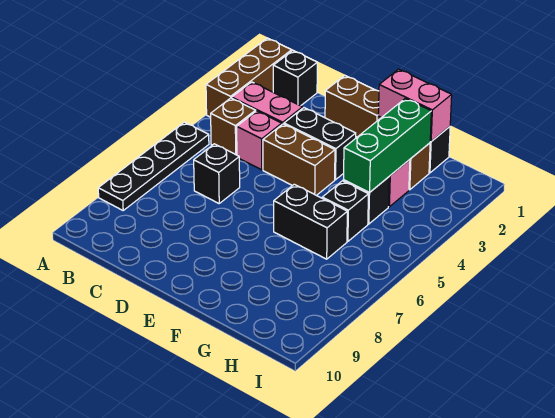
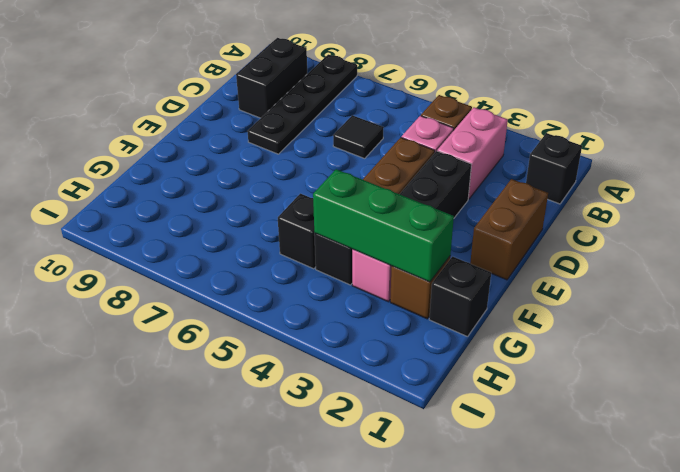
brown brick A1:A3 level 1 -> none
black plate A5:A8 level 1 -> black plate A8:D8 level 1
black brick C6 level 1 -> black tile C6 level 1
pink brick F1:G1 level 2 -> none
black brick F6:G6 level 1 -> black brick B9:C9 level 1

